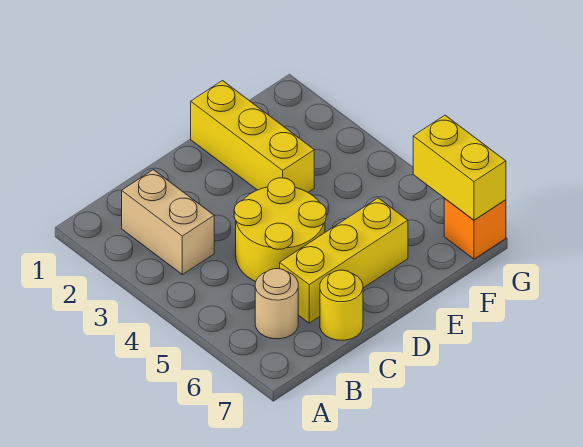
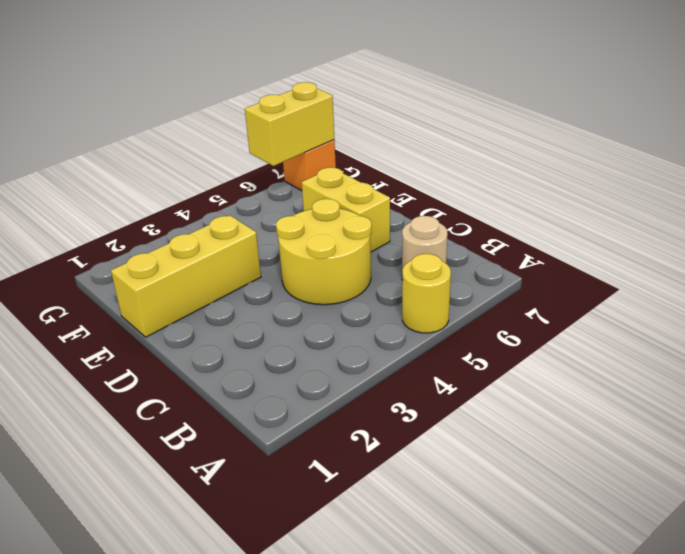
tan brick B2:B3 level 1 -> none
yellow brick C6:E6 level 1 -> yellow brick D6:E6 level 1
yellow round brick C7 level 1 -> yellow round brick A5 level 1

